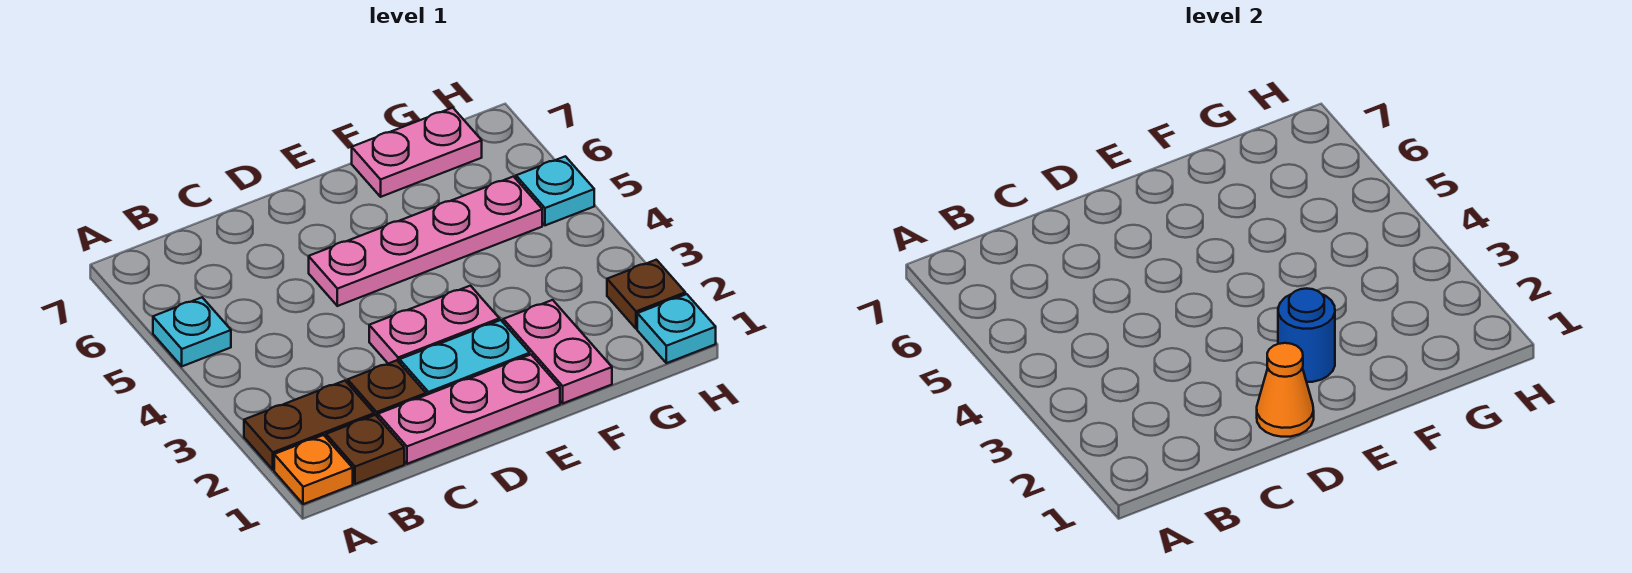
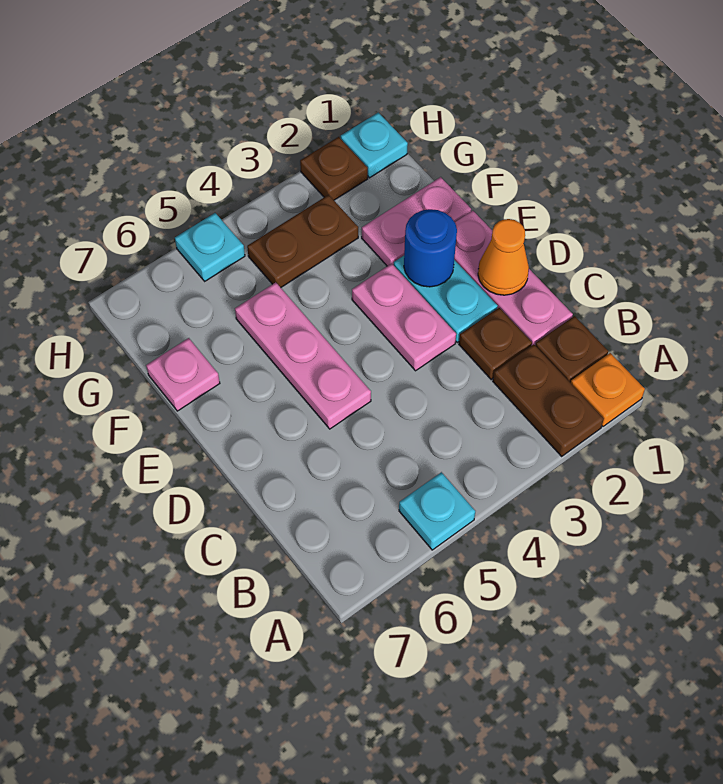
pink plate D5:G5 level 1 -> pink plate D5:F5 level 1
pink plate F7:G7 level 1 -> pink plate F7 level 1
none -> brown plate G3:G4 level 1

